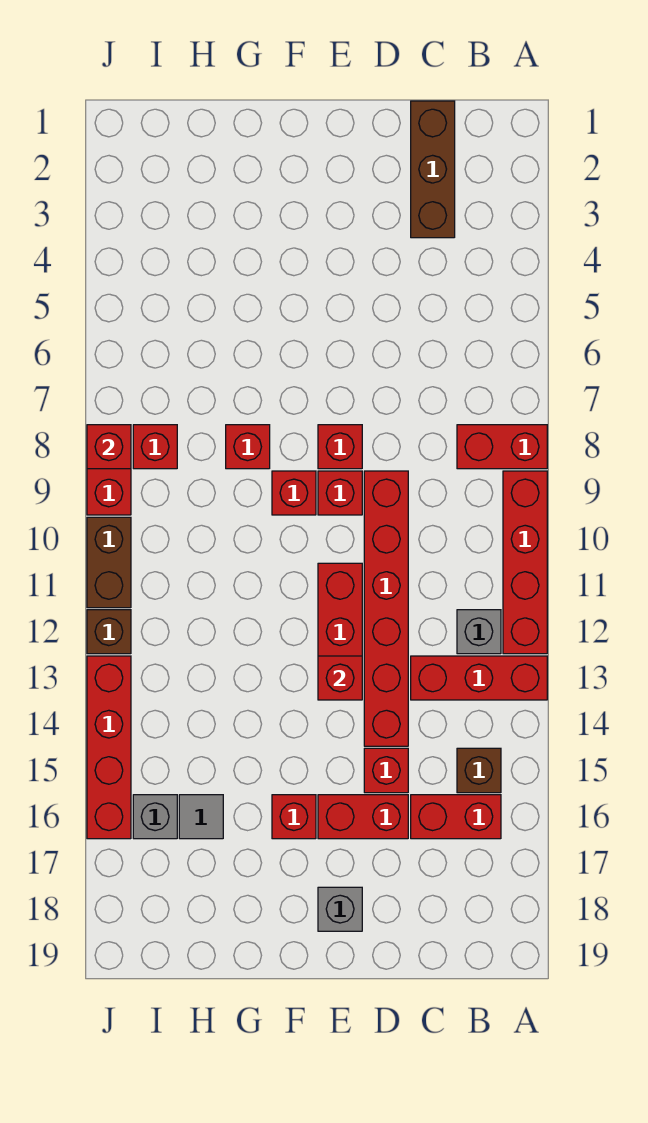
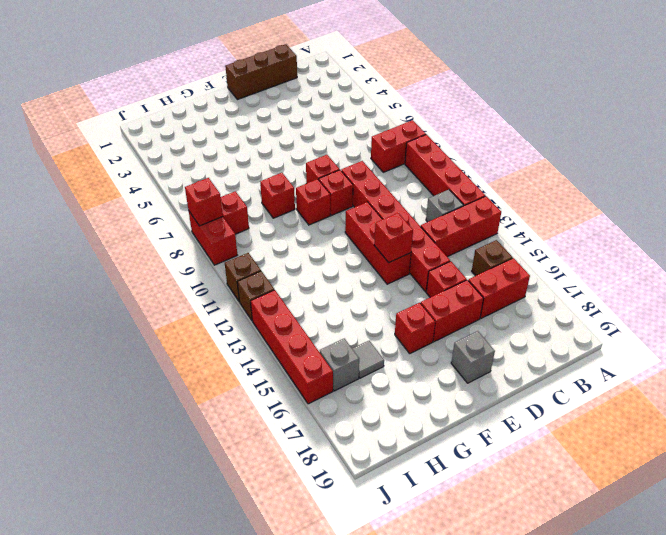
brown brick C1:C3 level 1 -> brown brick C1:E1 level 1
brown brick J10:J11 level 1 -> brown brick J11 level 1

